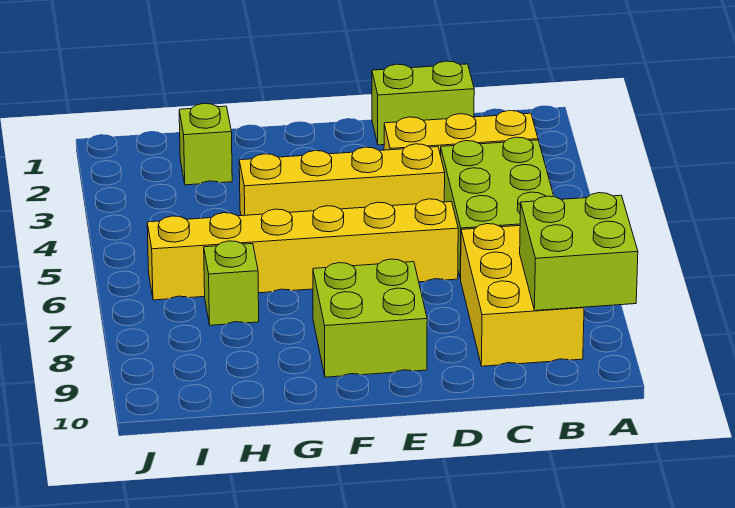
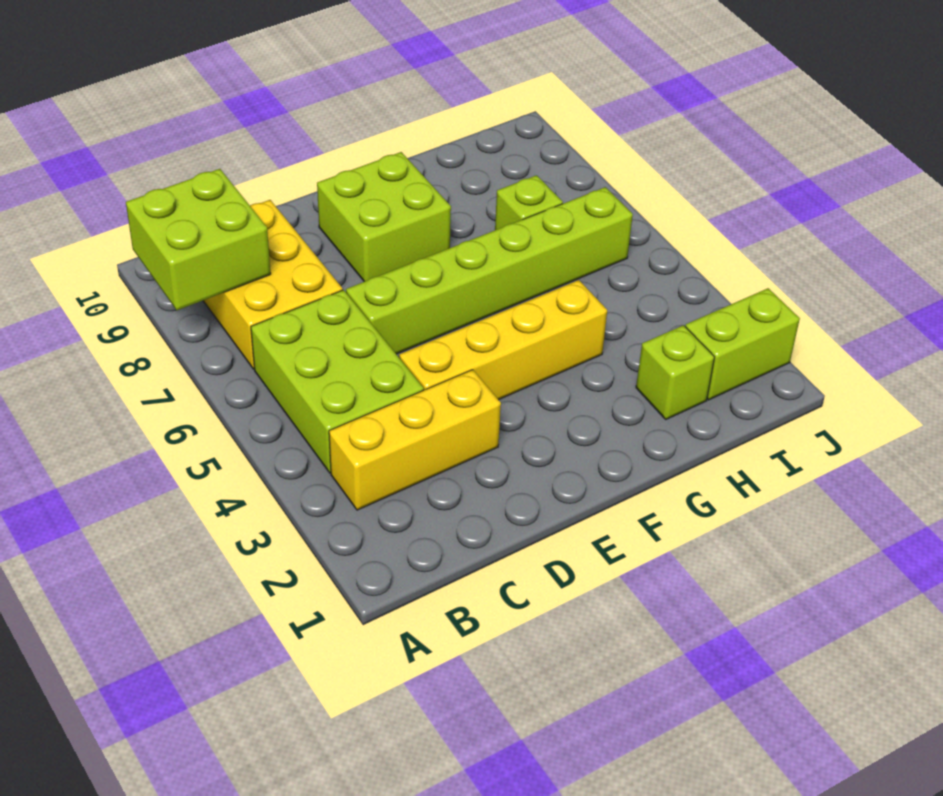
lime brick C1:D1 level 1 -> lime brick I2:J2 level 1
yellow brick D6:I6 level 1 -> lime brick D6:I6 level 1

